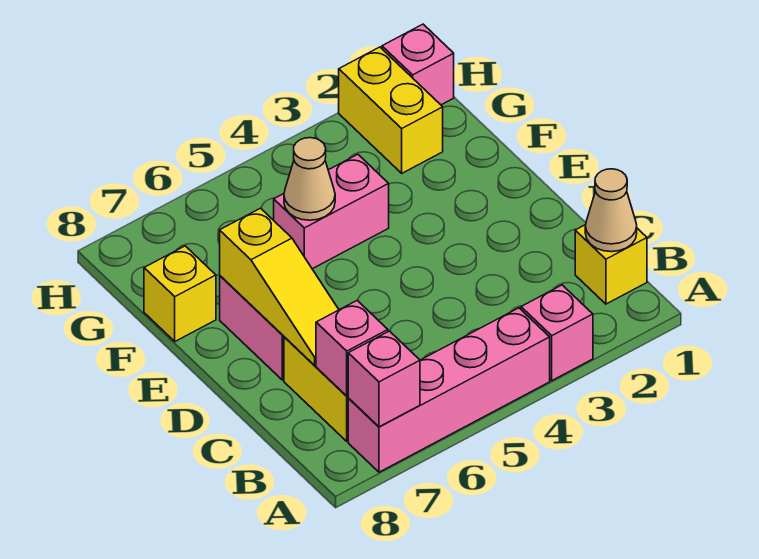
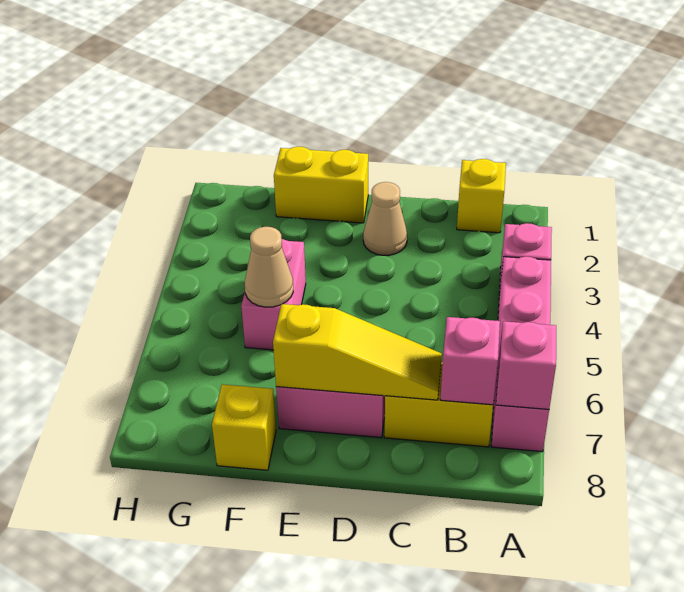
tan cone B1 level 2 -> tan cone D2 level 1
yellow brick G2:H2 level 1 -> yellow brick E1:F1 level 1
pink brick H1 level 1 -> none

